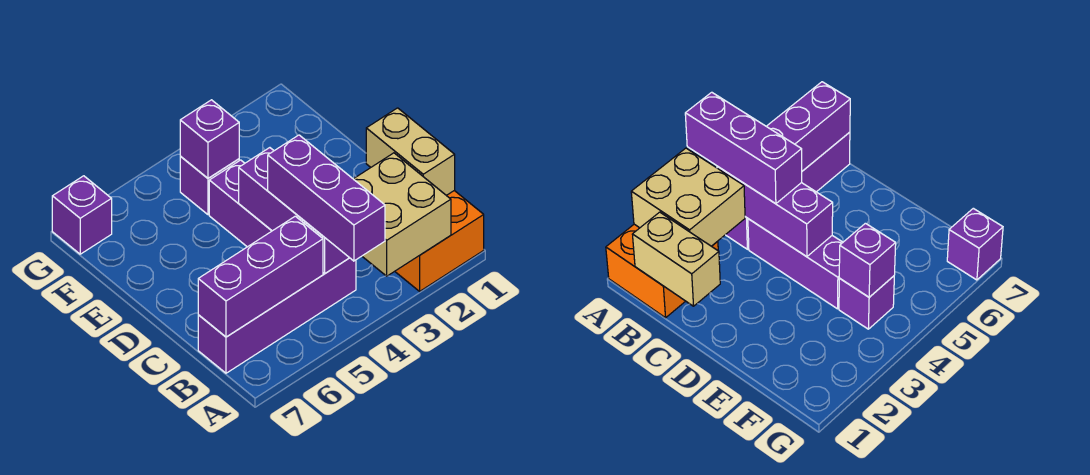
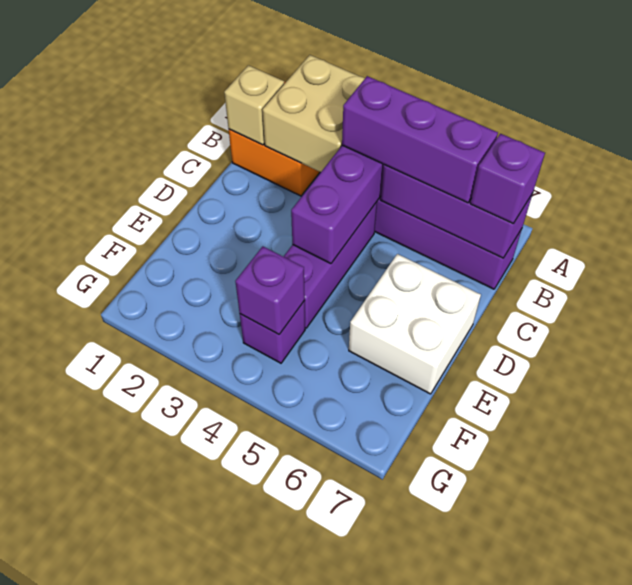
purple brick A4:C4 level 3 -> purple brick B4:B6 level 3
tan brick B1:C1 level 2 -> tan brick B1 level 2
none -> white brick D6:E7 level 1
purple brick G7 level 1 -> purple brick B7 level 3

